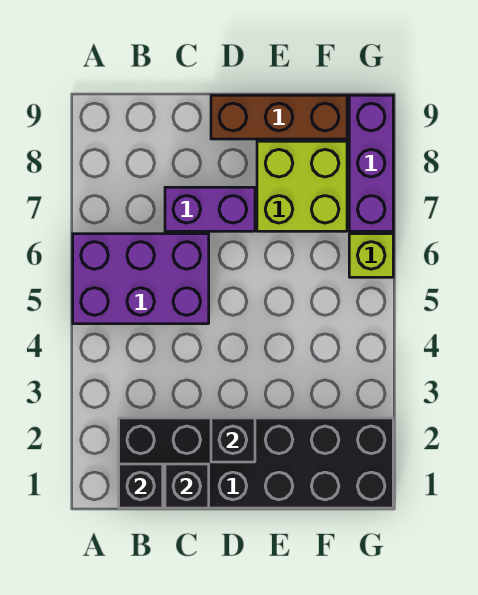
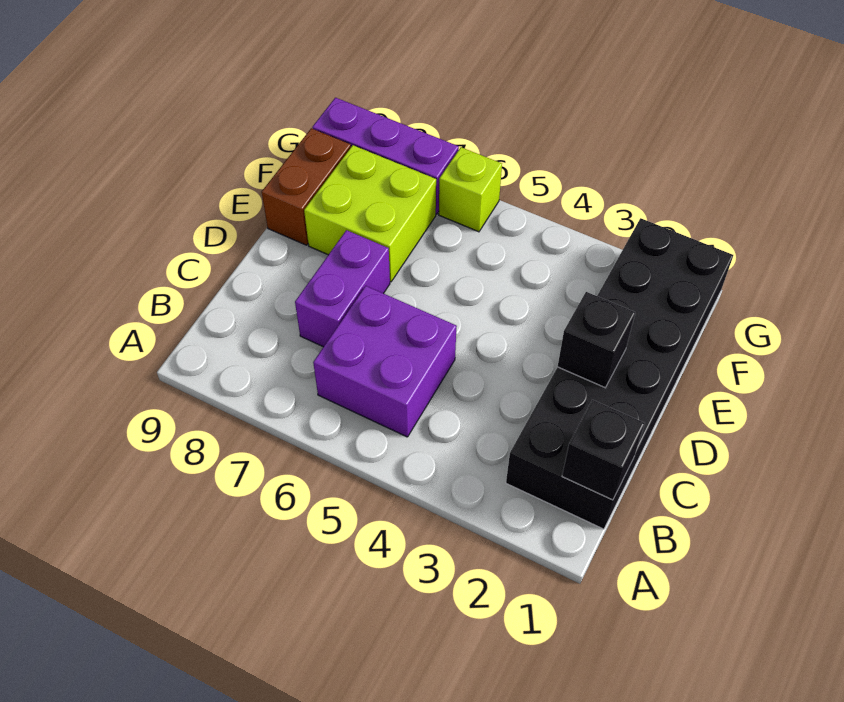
purple brick A5:C6 level 1 -> purple brick B5:C6 level 1
black brick C1 level 2 -> none
brown brick D9:F9 level 1 -> brown brick E9:F9 level 1

